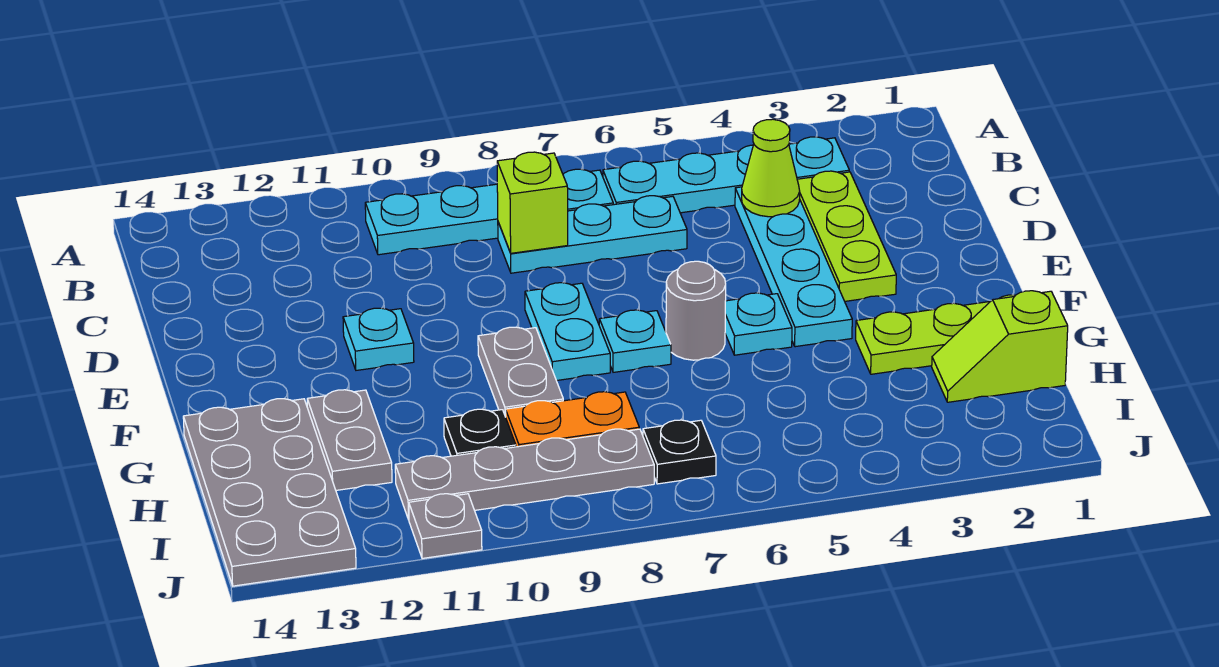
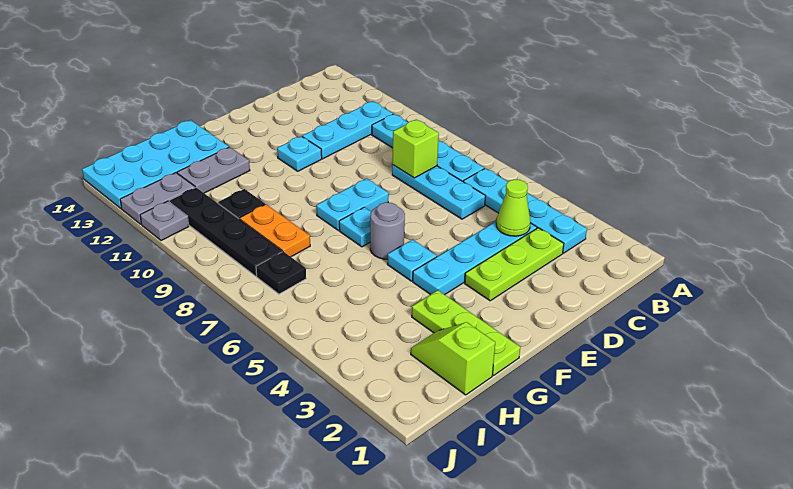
none -> cyan plate B11:D11 level 1
grey plate F9:G9 level 1 -> grey plate I12:J12 level 1
grey plate G13:J14 level 1 -> cyan plate G13:J14 level 1
grey plate I8:I11 level 1 -> black plate I8:I11 level 1

